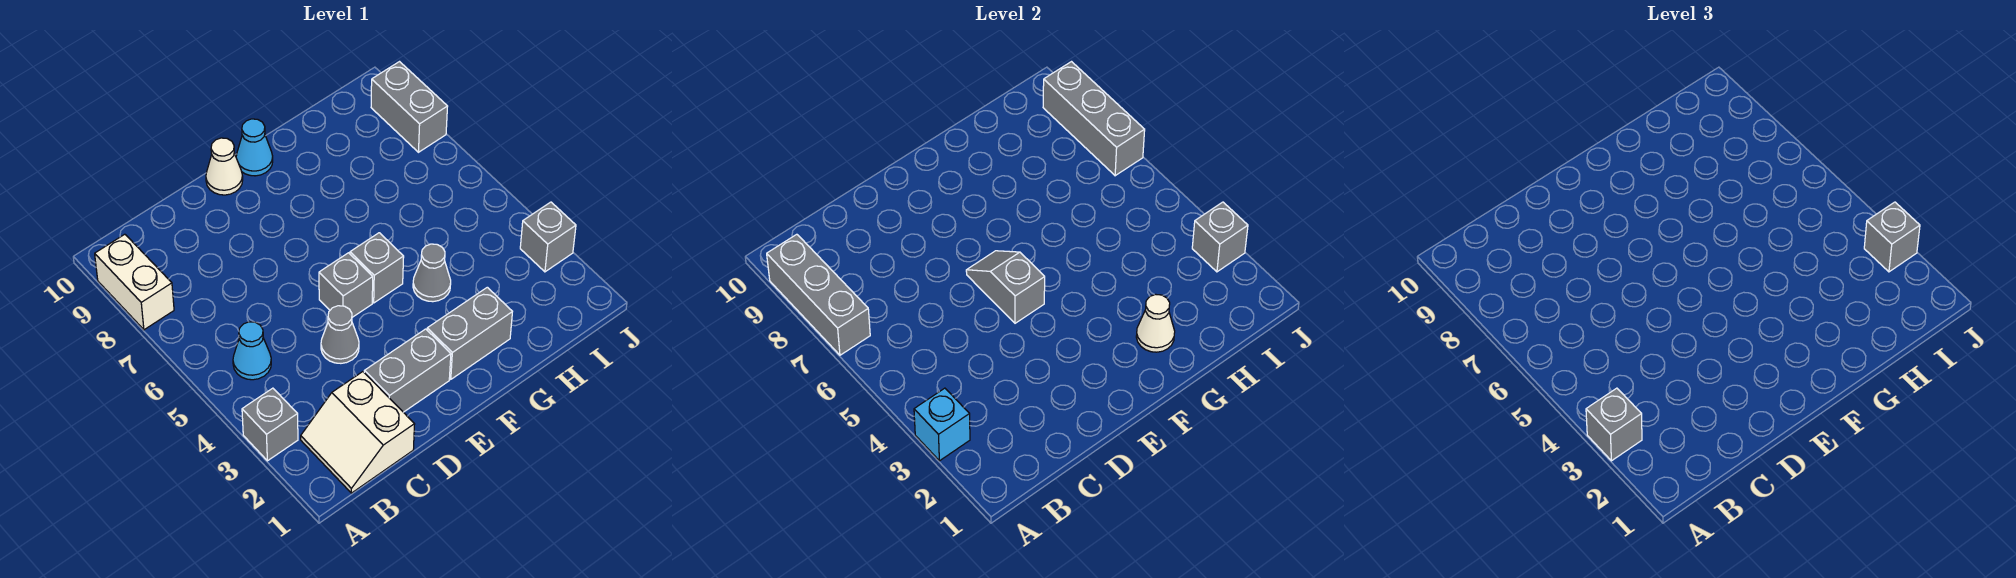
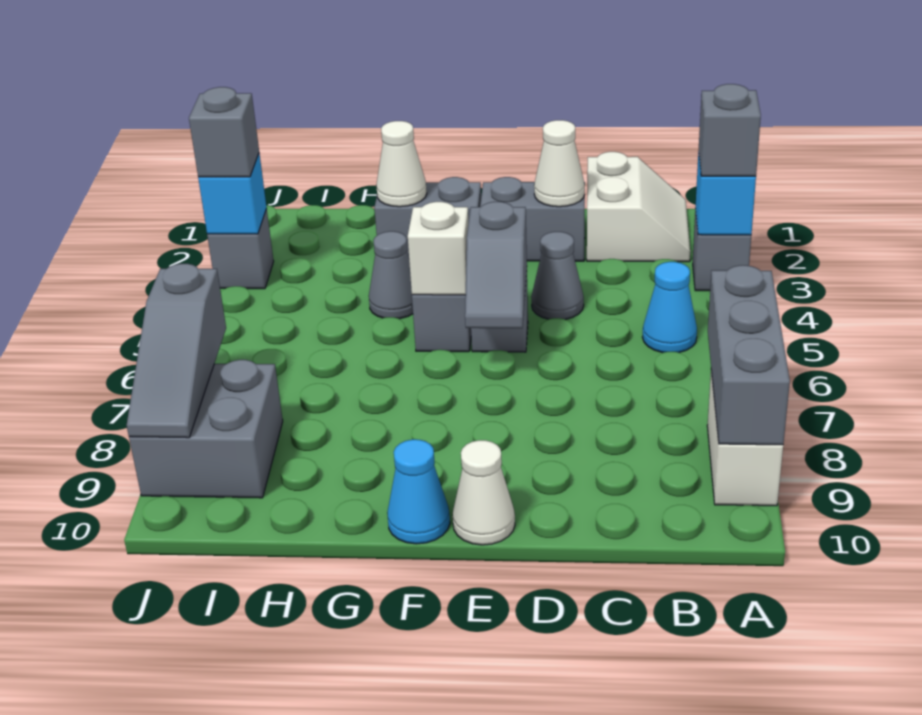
none -> white cone D2 level 2
none -> white brick F5 level 2
grey brick J3 level 2 -> cyan brick J3 level 2
grey brick J7:J9 level 2 -> grey slope J7:J9 level 2 top 7
grey brick J8:J9 level 1 -> grey brick I8:J9 level 1

